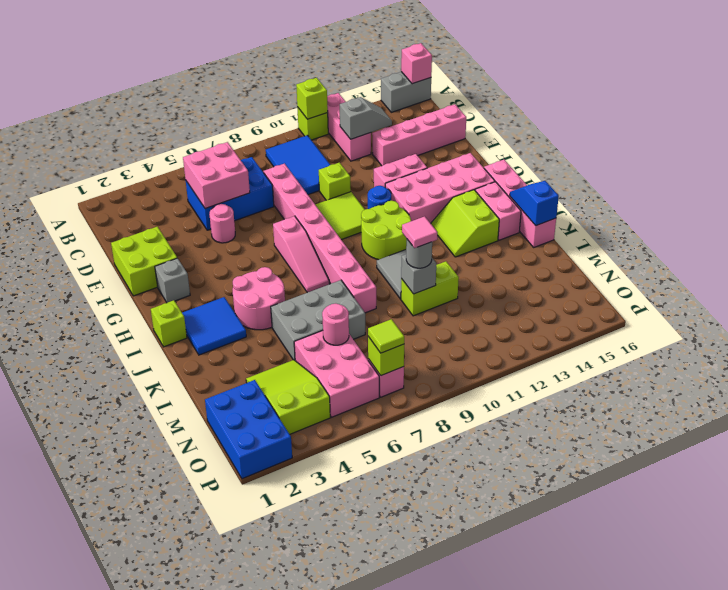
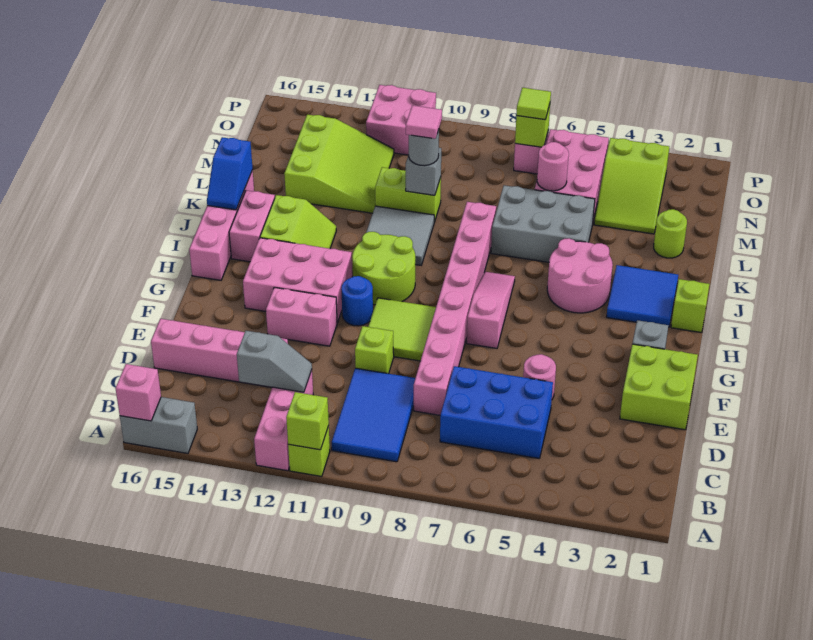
pink brick C5:D6 level 2 -> pink brick O11:P12 level 1
grey slope C12:C13 level 2 top 12 -> grey slope C12:C13 level 2 top 13
pink brick G12:H15 level 1 -> pink brick G12:H14 level 1
none -> lime round brick L2 level 1
none -> lime slope L12:N14 level 1 top 14
blue brick N1:P2 level 1 -> none

